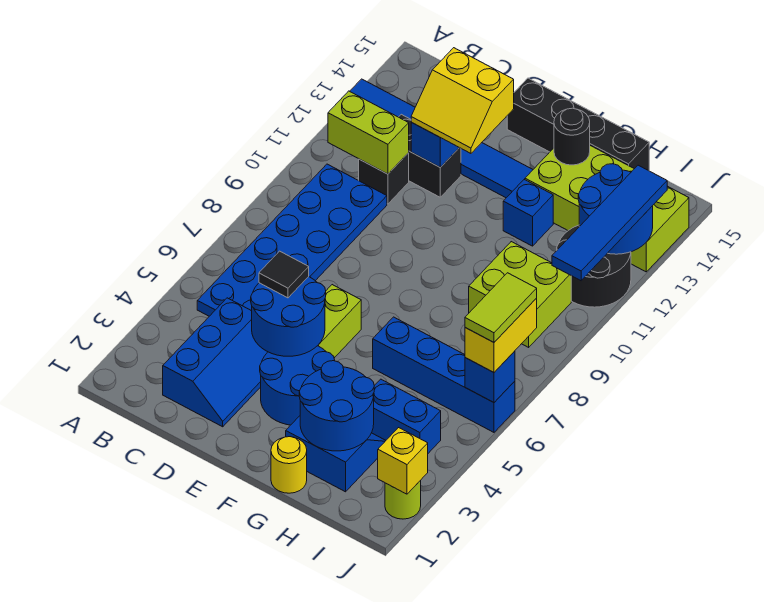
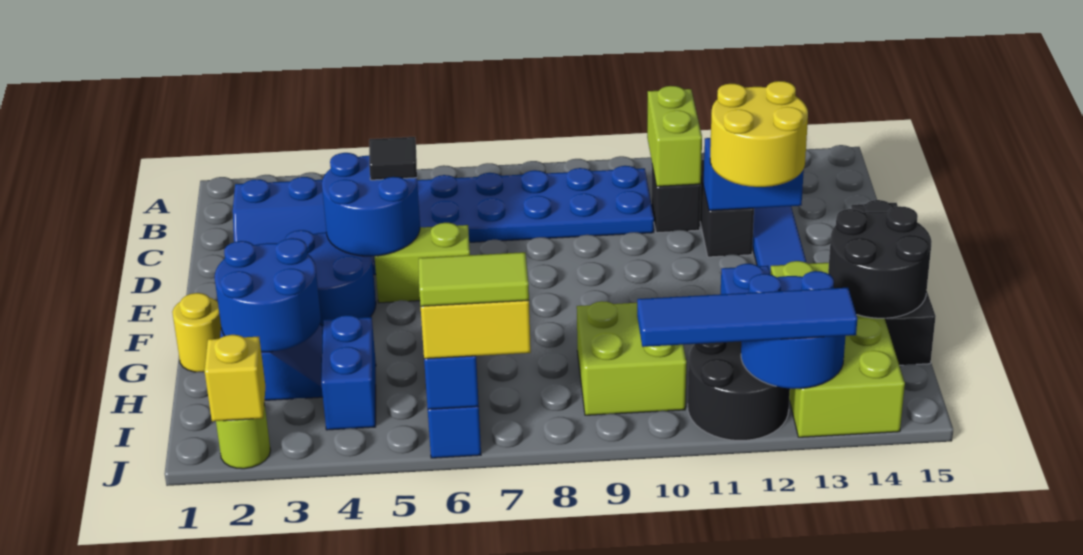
yellow slope D12:E13 level 3 top 13 -> yellow round brick D12:E13 level 3
black round brick G14 level 2 -> black round brick G14:H15 level 2

